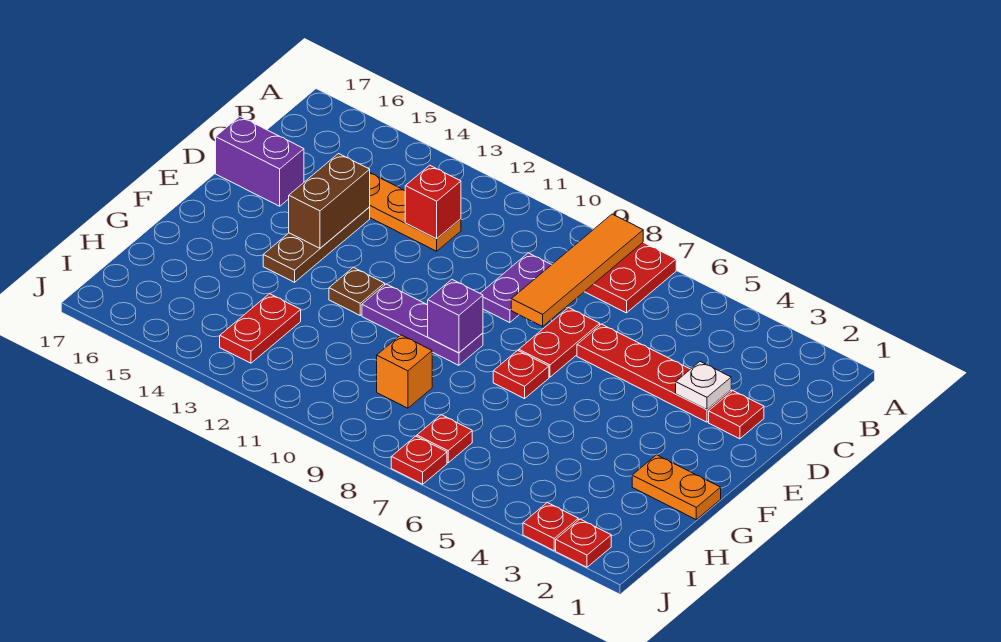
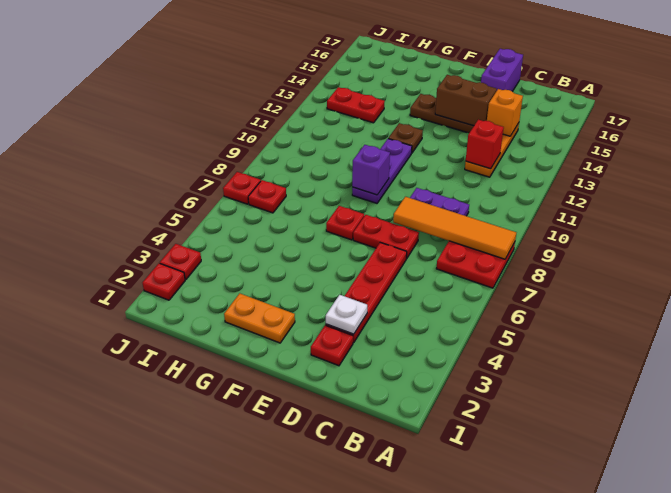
orange plate G1:G2 level 1 -> orange plate F2:G2 level 1
orange brick H9 level 1 -> orange brick C14 level 2

